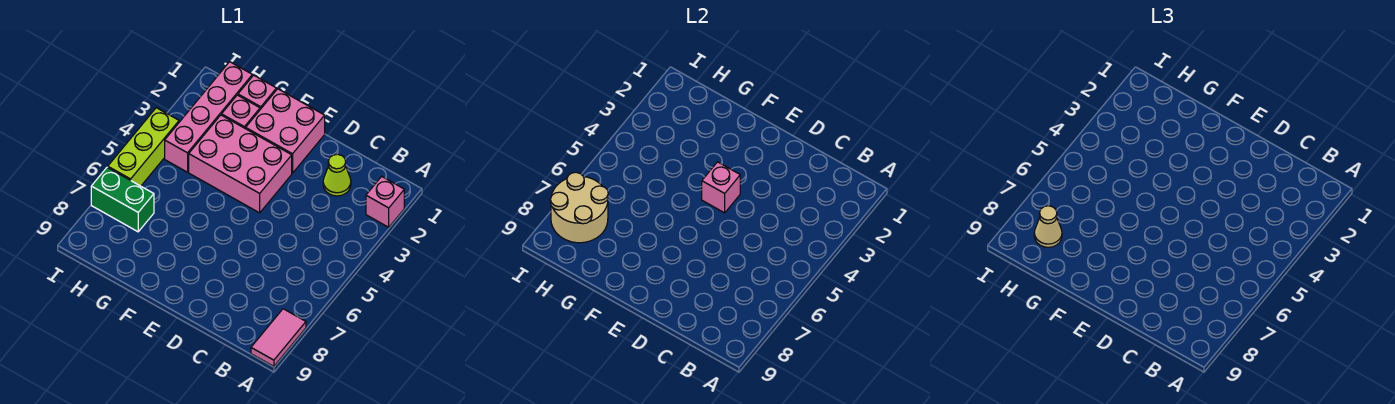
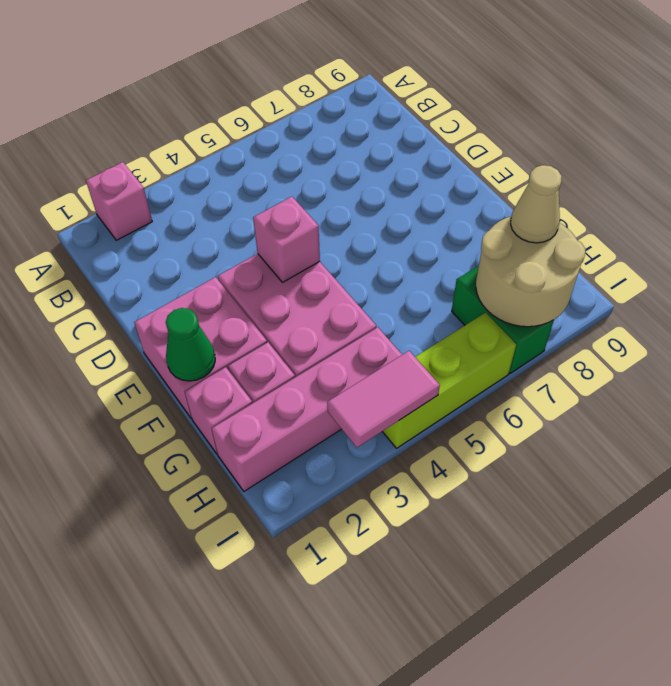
pink tile A8:A9 level 1 -> pink tile I3:I4 level 2
lime cone C2 level 1 -> none
none -> green cone F1 level 2

